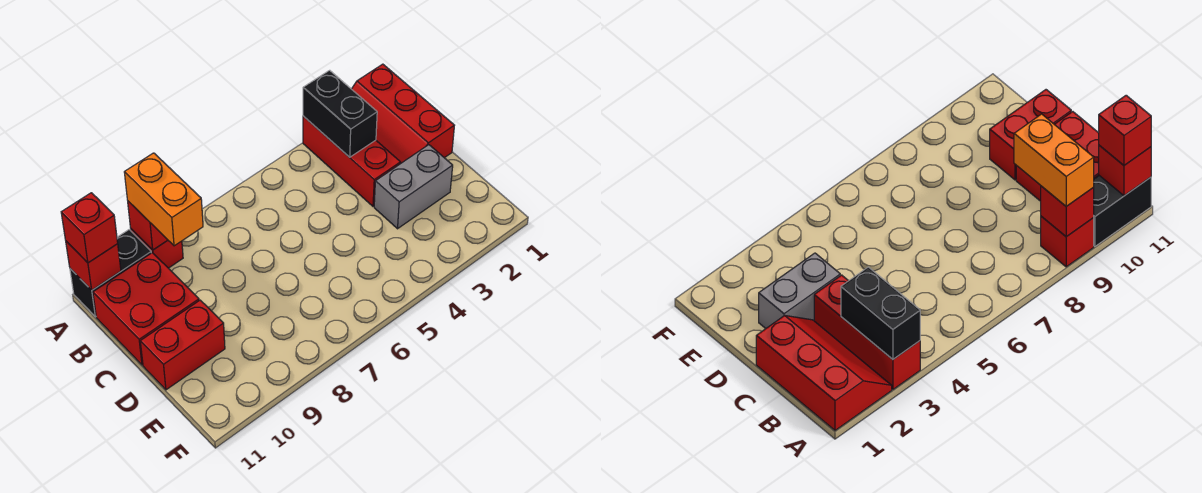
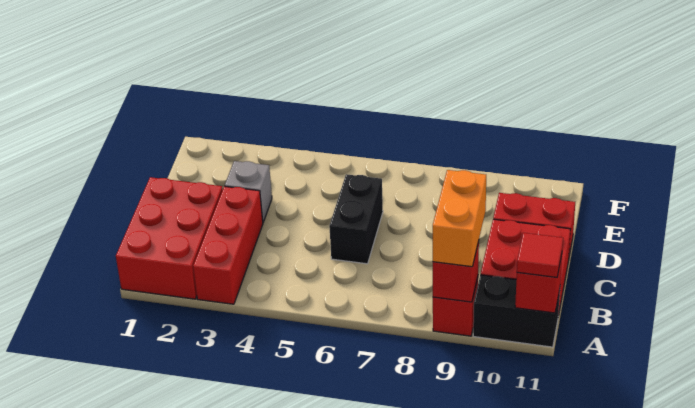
red slope A1:C2 level 1 top 1 -> red brick A1:C2 level 1
black brick A3:B3 level 2 -> black brick C6:D6 level 1
red brick A11 level 3 -> red tile A11 level 3
grey brick D2:D3 level 1 -> grey brick D3 level 1

